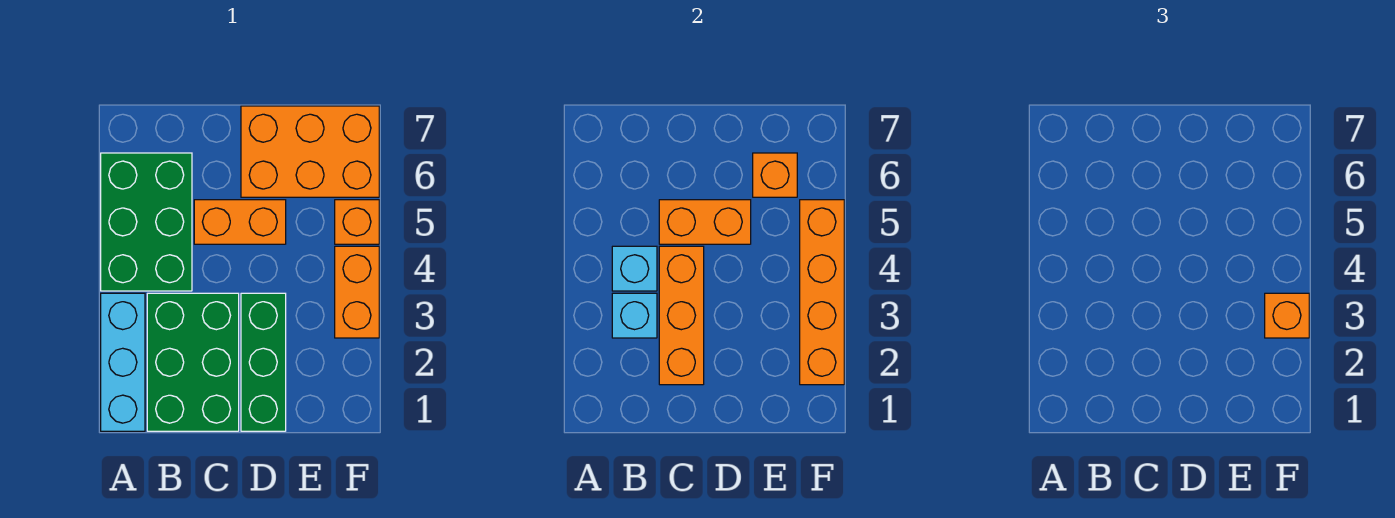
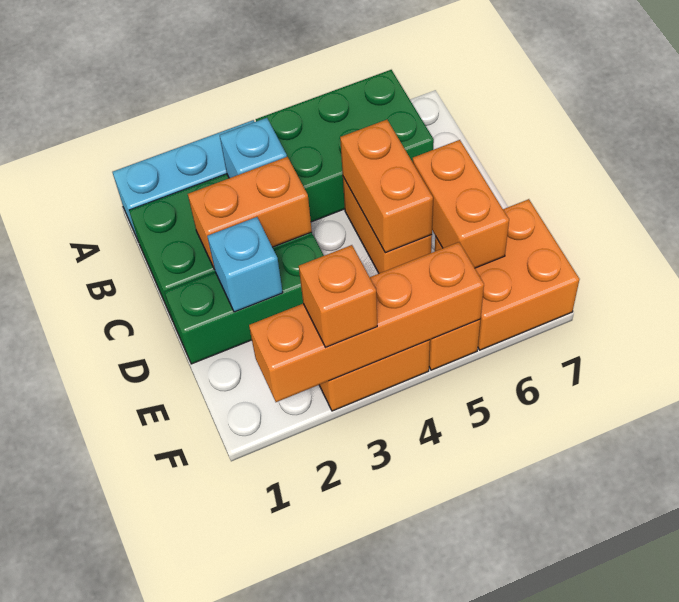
cyan brick B4 level 2 -> cyan brick D2 level 2
orange brick C2:C4 level 2 -> orange brick C2:C3 level 2
orange brick D6:F7 level 1 -> orange brick E6:F7 level 1
orange brick E6 level 2 -> orange brick D6:E6 level 2

